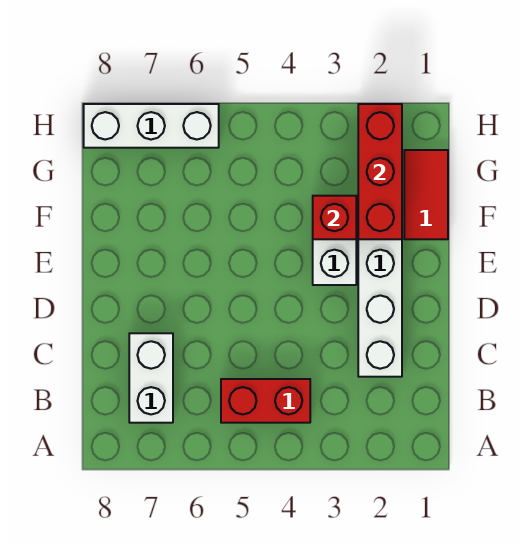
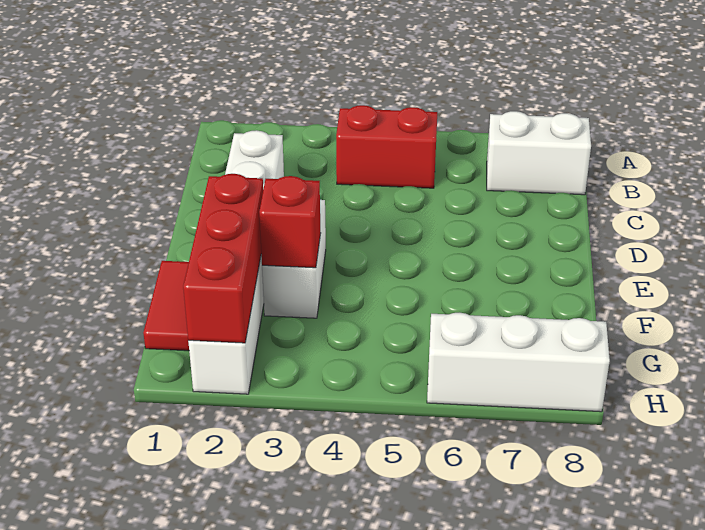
white brick B7:C7 level 1 -> white brick B7:B8 level 1

